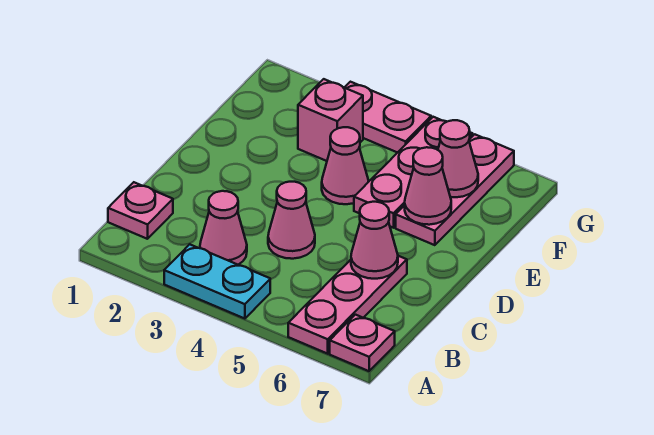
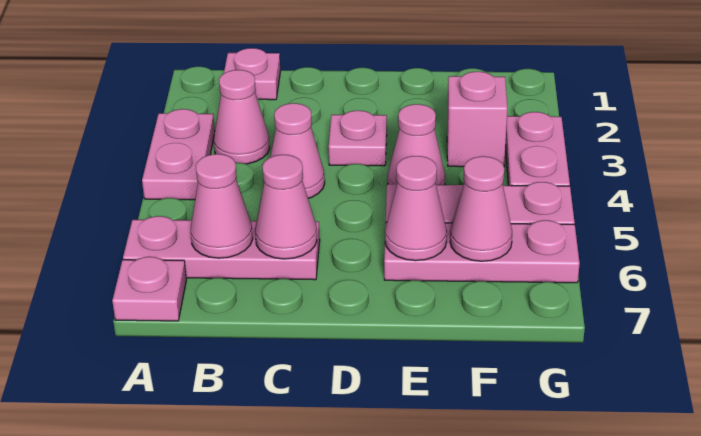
cyan plate A3:A4 level 1 -> pink plate A3:A4 level 1
none -> pink cone B6 level 2
none -> pink plate D3 level 1

